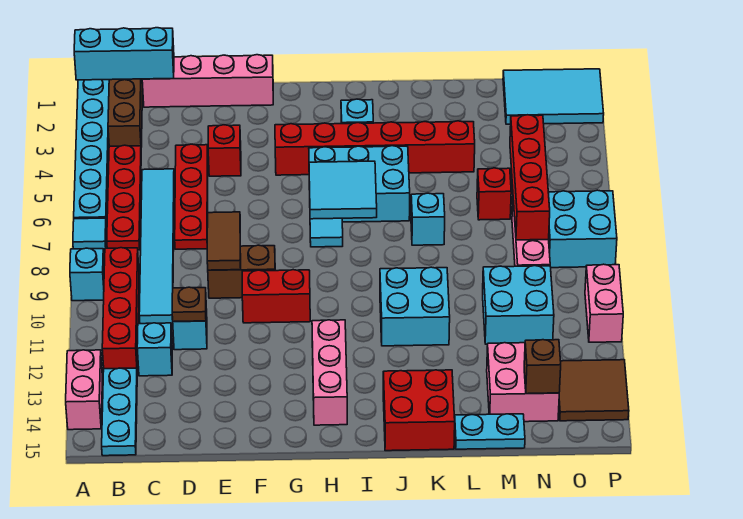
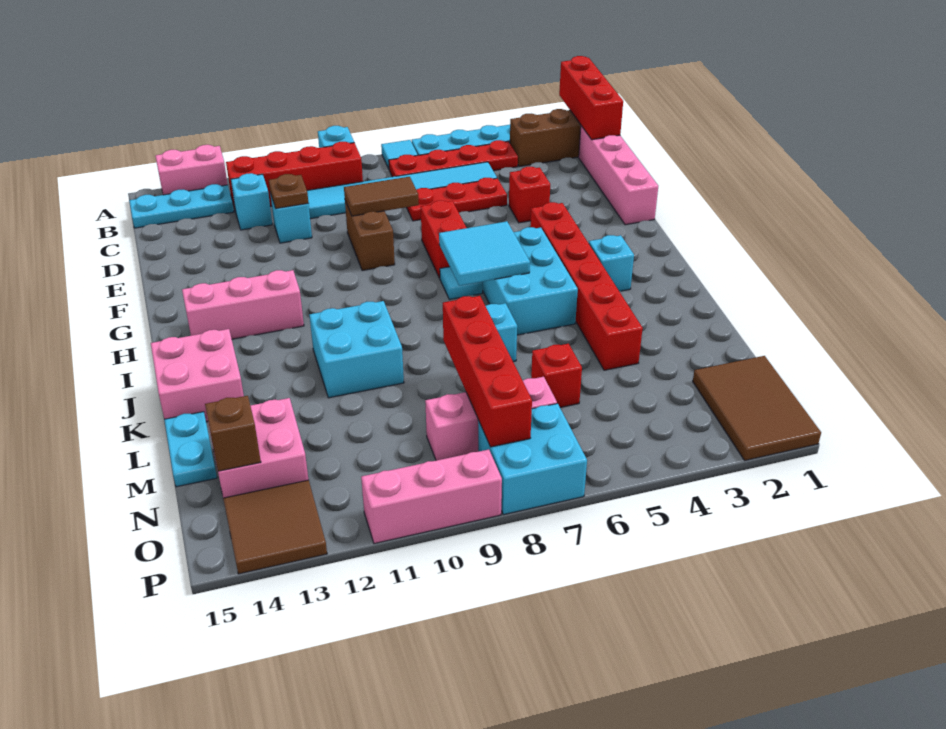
cyan brick A1:C1 level 2 -> red brick A1:C1 level 2
red plate D4:D7 level 1 -> red plate D5:D7 level 1
red brick F10:G10 level 1 -> red brick F7:G7 level 1
red brick J14:K15 level 1 -> pink brick J14:K15 level 1
cyan brick M10:N11 level 1 -> none
cyan tile N1:P2 level 1 -> brown tile N1:P2 level 1
red brick N5:N8 level 2 -> red brick L8:O8 level 2
pink brick P10:P11 level 1 -> pink brick P9:P11 level 1

